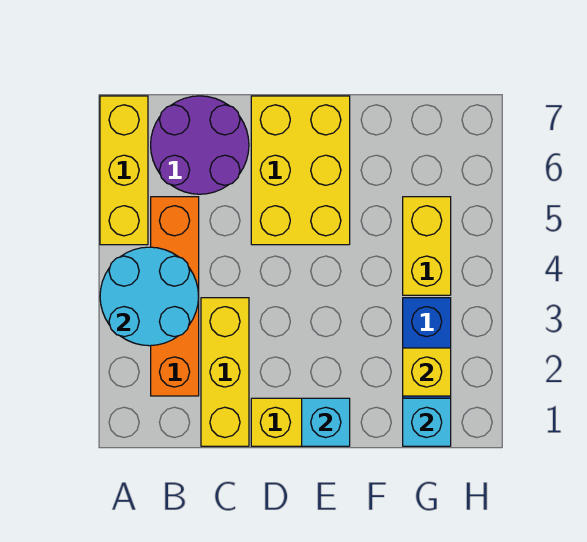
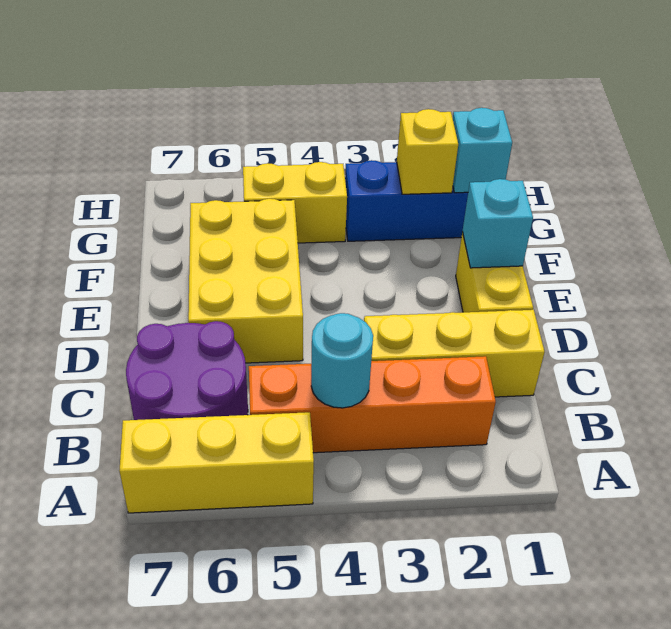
cyan round brick A3:B4 level 2 -> cyan round brick B4 level 2
yellow brick D5:E7 level 1 -> yellow brick D5:F6 level 1

